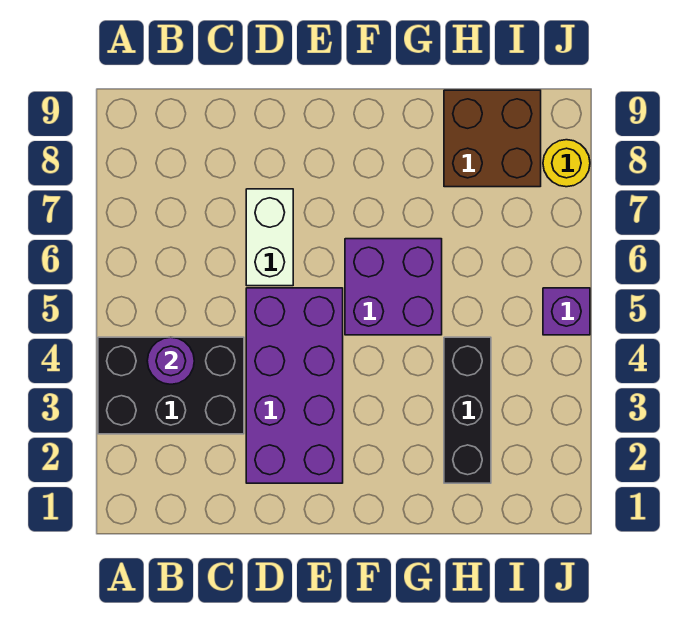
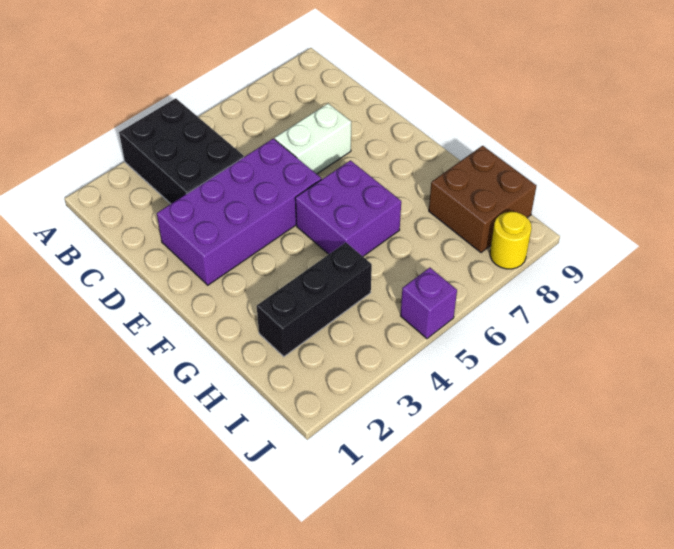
purple round brick B4 level 2 -> none

